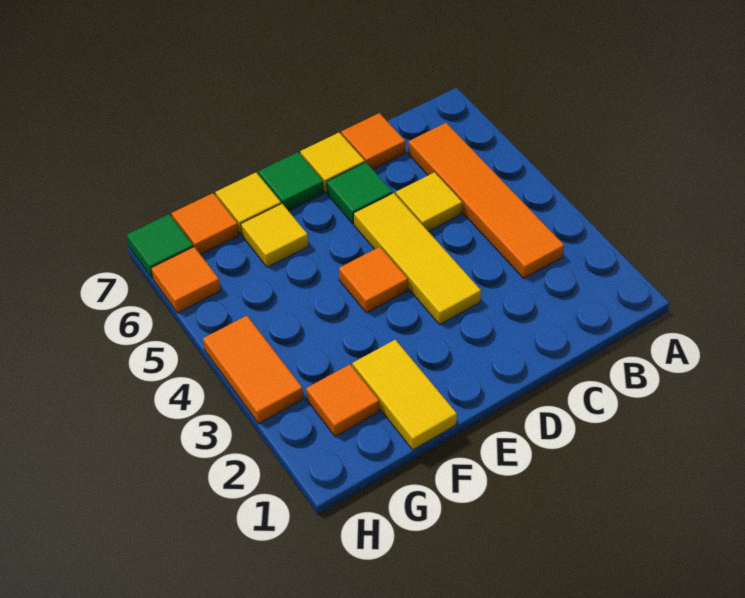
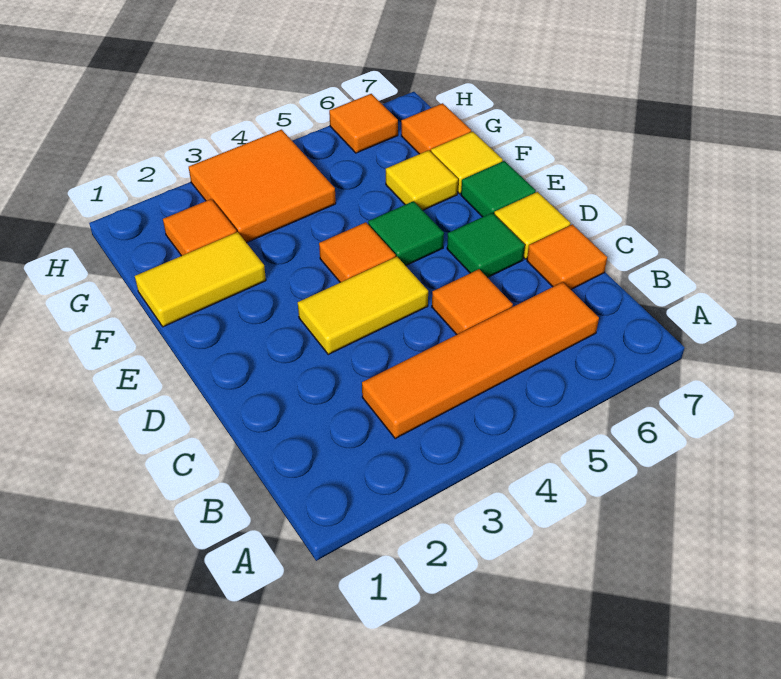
yellow tile C5 level 1 -> orange tile C5 level 1
yellow tile D3:D5 level 1 -> yellow tile D3:D4 level 1
orange tile H3:H4 level 1 -> orange tile G3:H4 level 1
green tile H7 level 1 -> green tile E5 level 1

